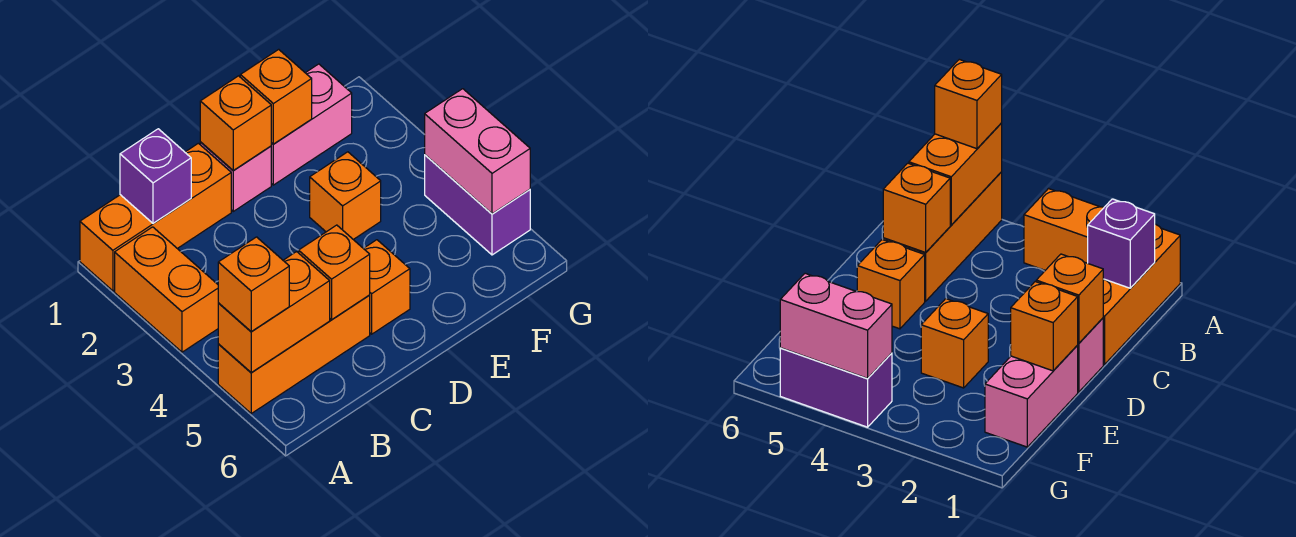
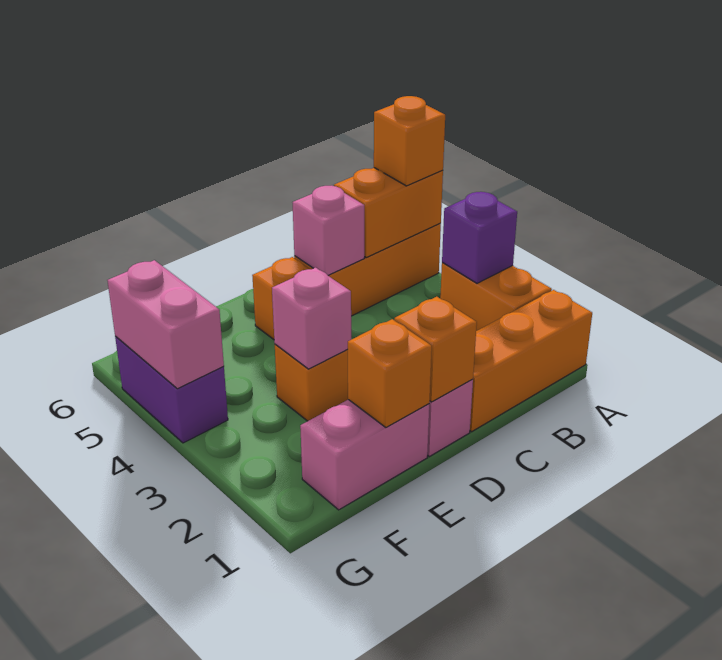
purple brick B1 level 2 -> purple brick A3 level 2
orange brick C5 level 2 -> pink brick C5 level 2
none -> pink brick E3 level 2

